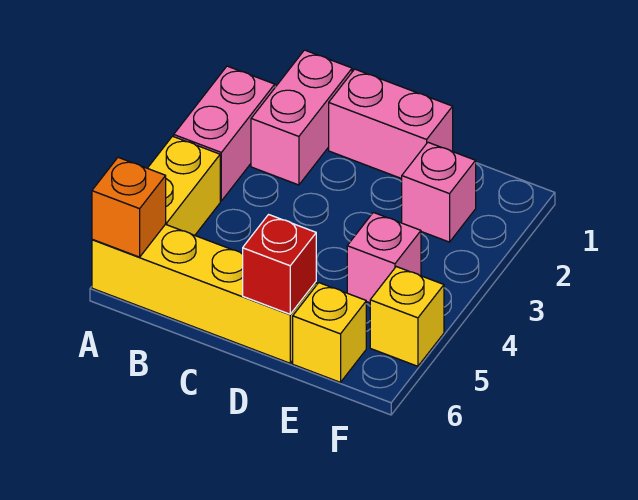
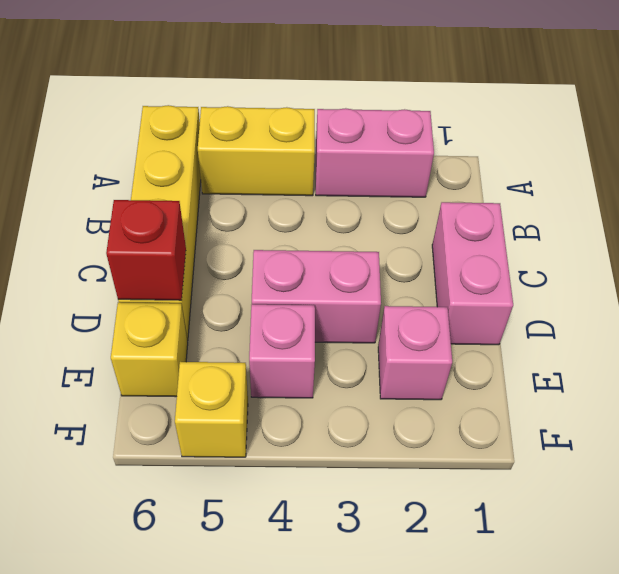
orange brick A6 level 2 -> none
pink brick B1:B2 level 1 -> pink brick D3:D4 level 1

